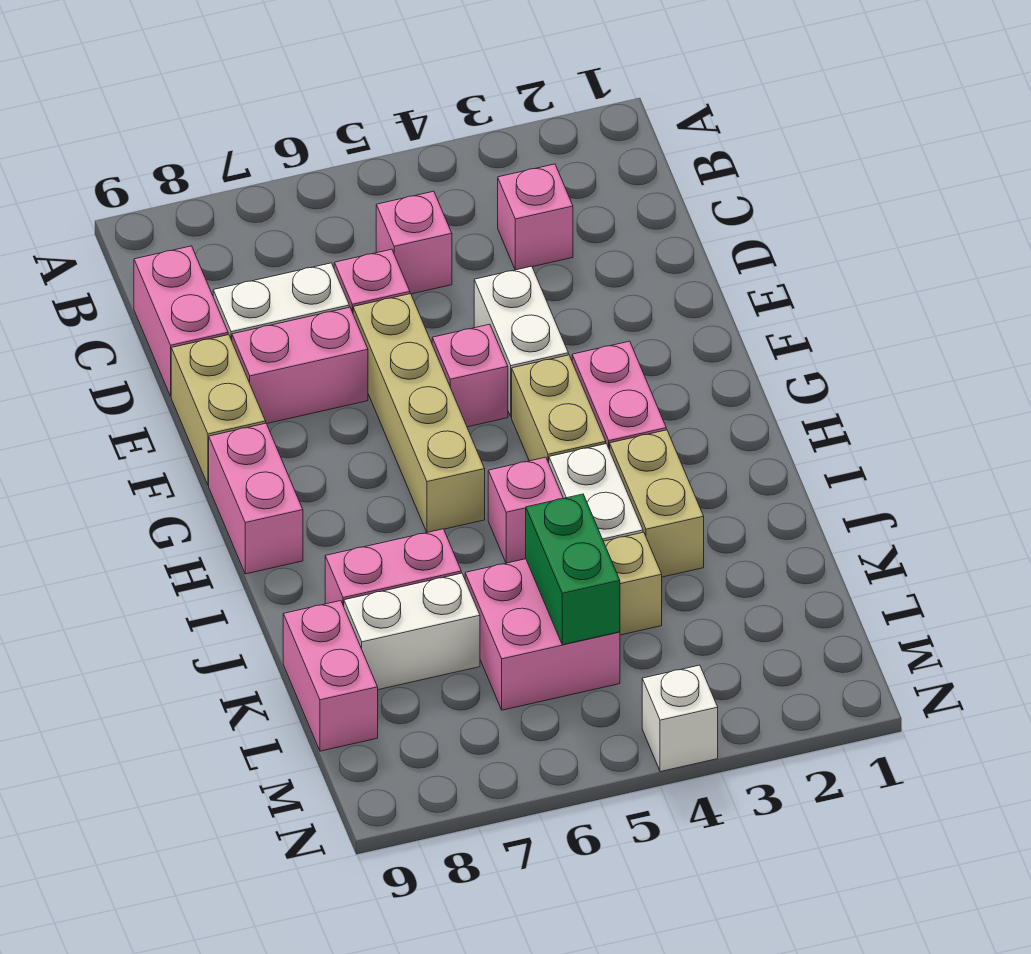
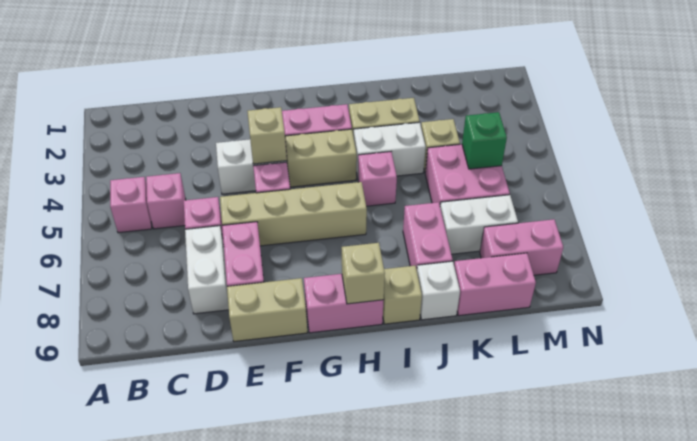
pink brick C3 level 1 -> pink brick B5 level 1
pink brick C9:D9 level 1 -> pink brick L8:M8 level 1
none -> tan brick F4 level 2
none -> tan brick H9 level 2
none -> tan brick I9 level 1
green brick K5:L5 level 2 -> green brick L5 level 2
white brick K7:K8 level 1 -> white brick K7:L7 level 1
white brick N4 level 1 -> white brick J9 level 1

